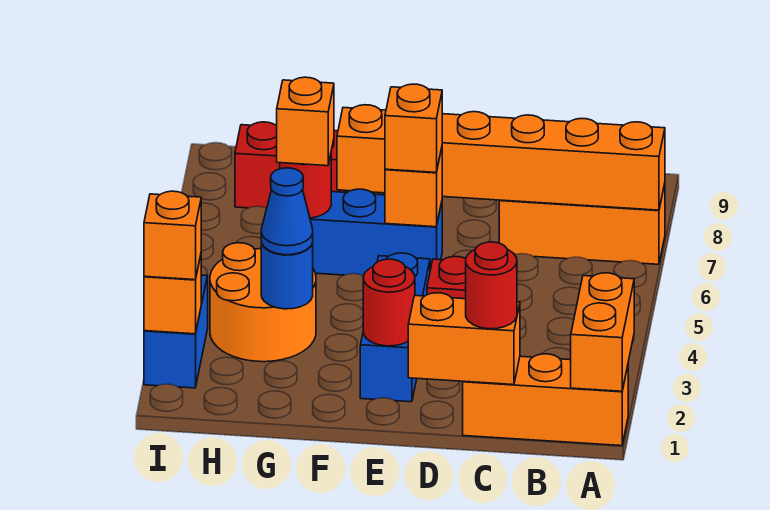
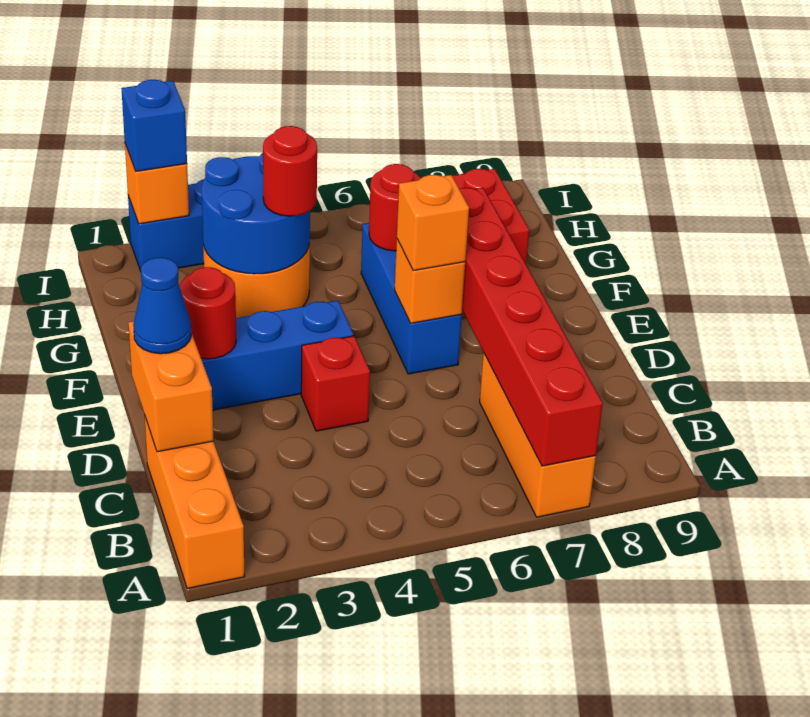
orange brick A1:A2 level 2 -> none
orange brick A7:F7 level 2 -> red brick A7:F7 level 2
red round brick C1 level 3 -> red round brick G4 level 3
blue round brick G3 level 2 -> blue round brick G3:H4 level 2
blue cone G3 level 3 -> blue cone D1 level 3
orange brick G6 level 3 -> none
orange brick I2 level 3 -> blue brick I2 level 3

